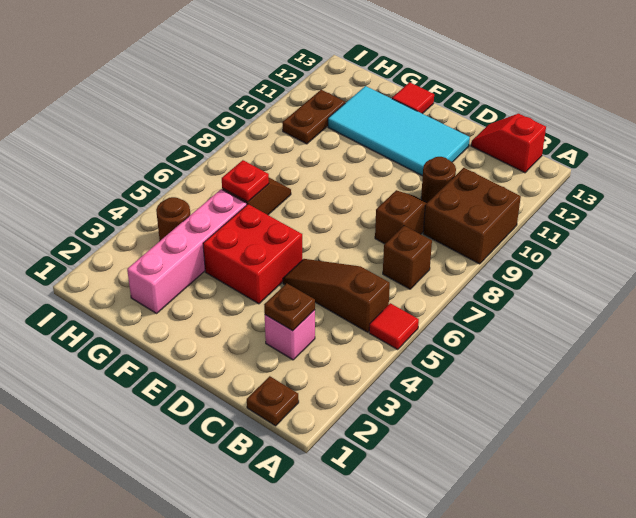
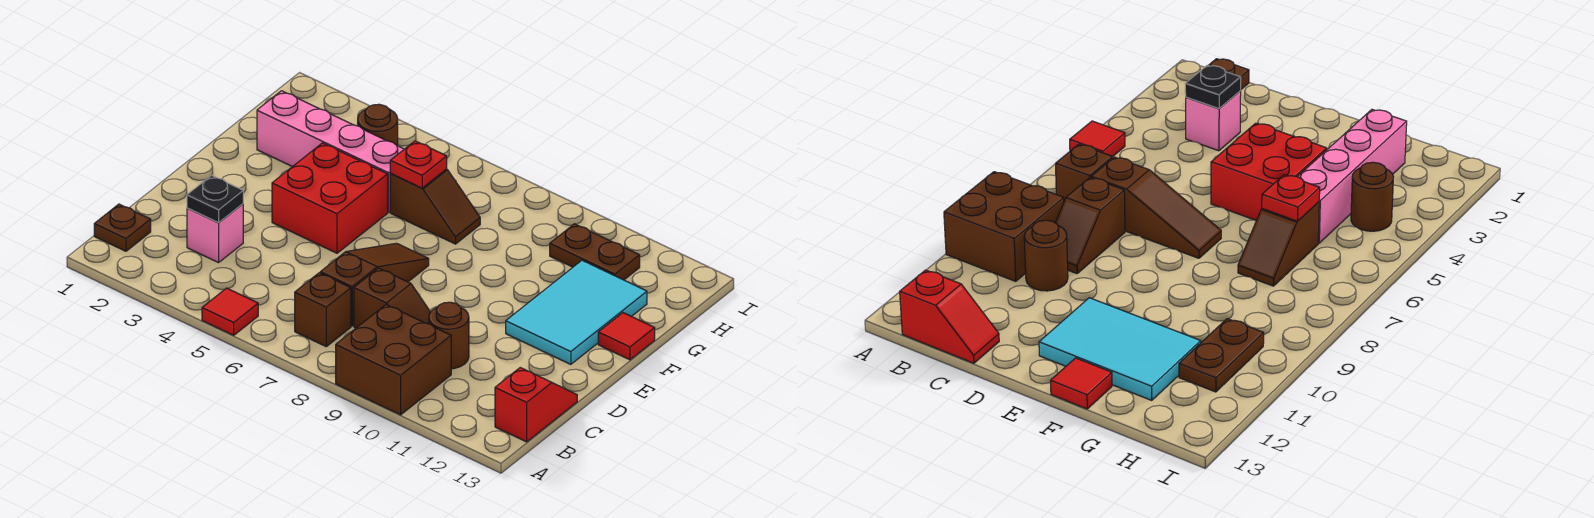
brown slope B5:D5 level 1 top B -> brown slope C7:E7 level 1 top C
brown plate C3 level 2 -> black plate C3 level 2
cyan tile D11:G12 level 1 -> cyan tile E11:G12 level 1

